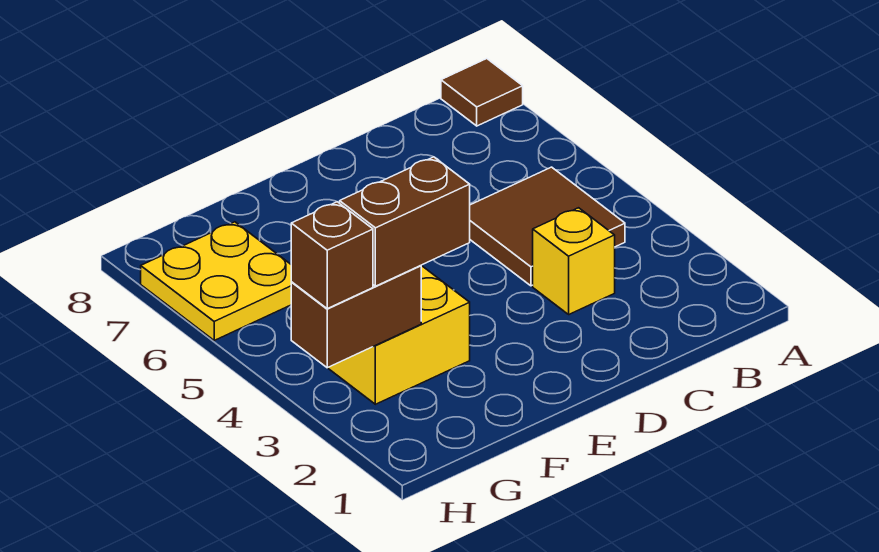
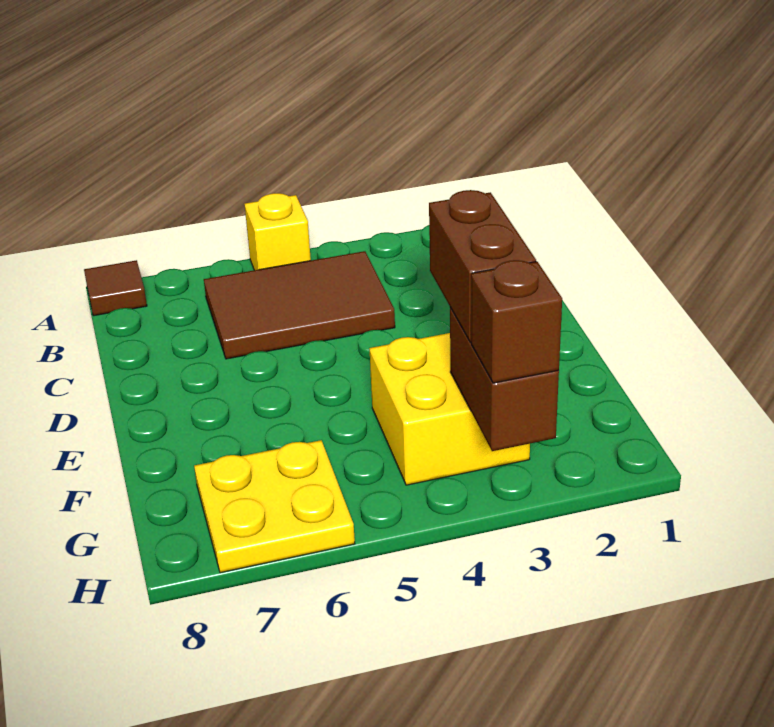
brown tile B4:C5 level 1 -> brown tile B4:C6 level 1
yellow brick C3 level 1 -> yellow brick A5 level 1

